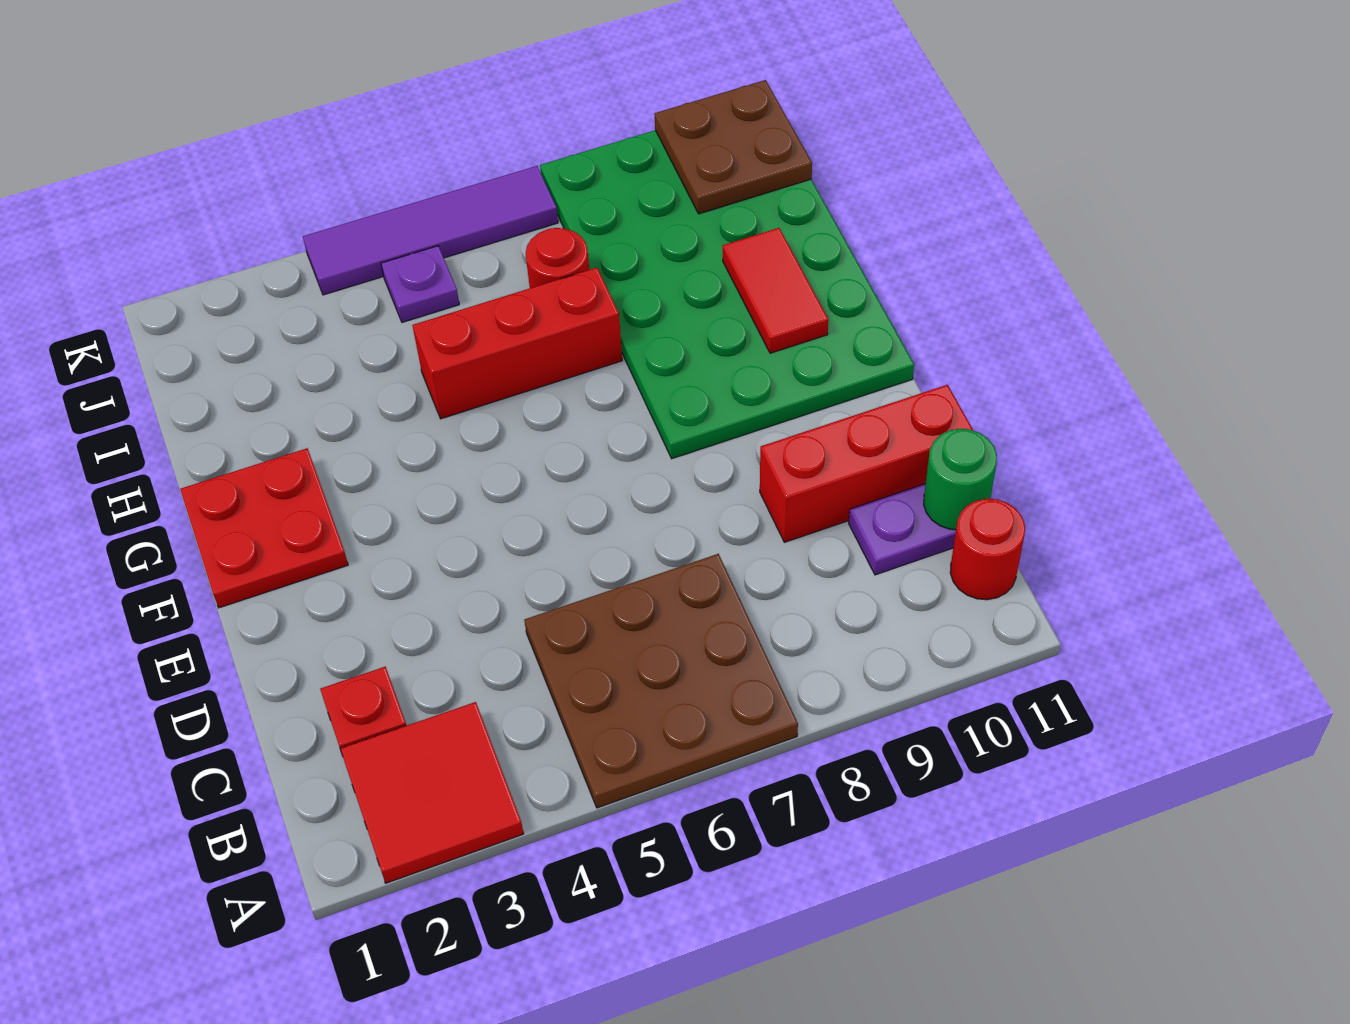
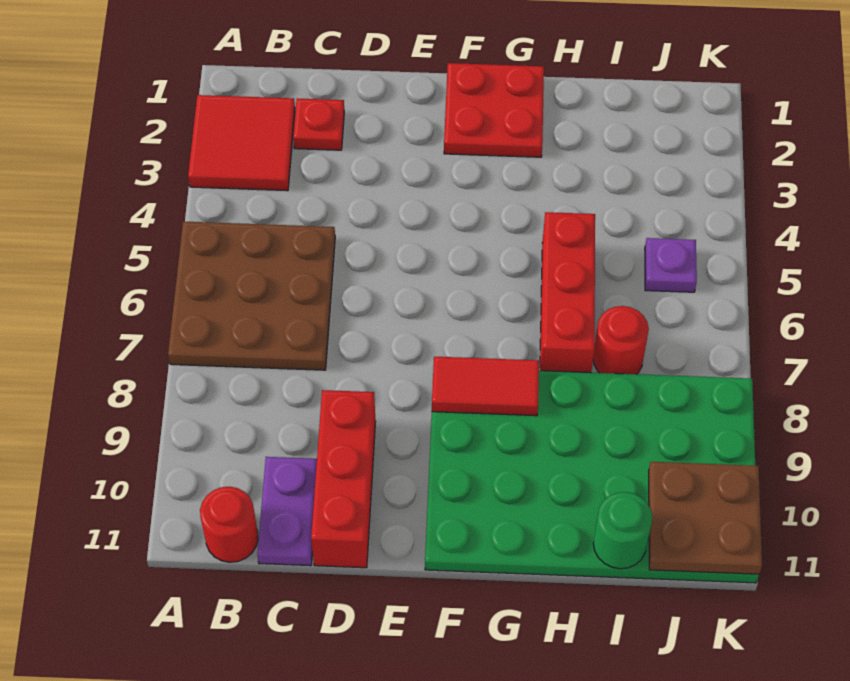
green round brick C11 level 2 -> green round brick I11 level 2
red tile G10:H10 level 2 -> red tile F8:G8 level 2
purple tile K4:K7 level 1 -> none

